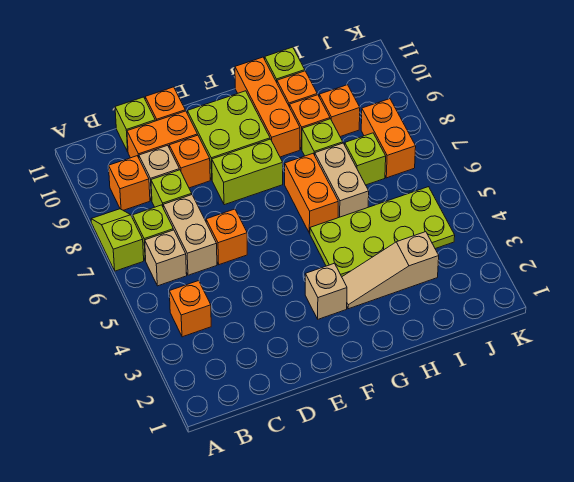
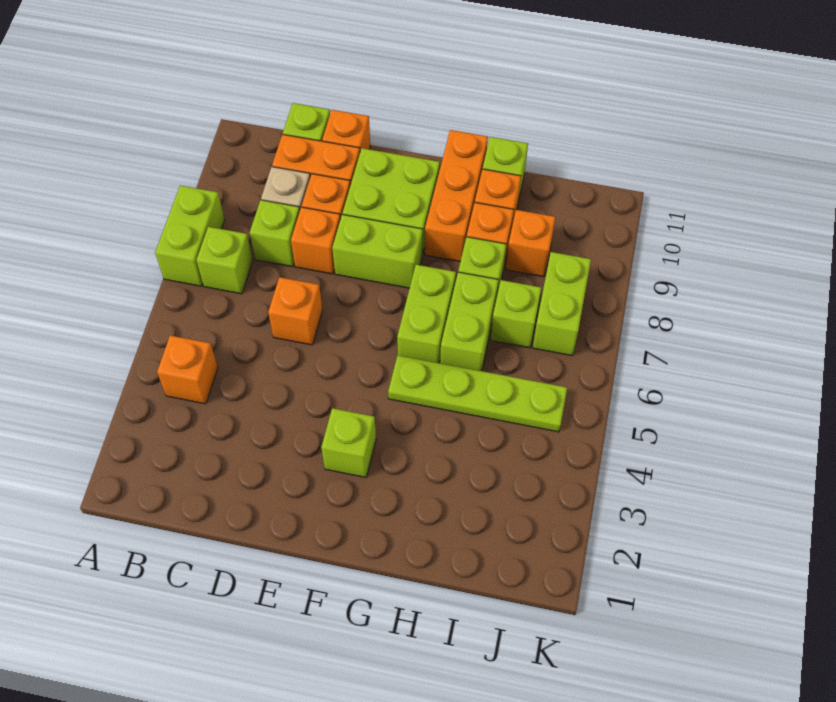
lime slope A7:A8 level 1 top 7 -> lime brick A7:A8 level 1
tan brick B6 level 1 -> none
orange brick B9 level 1 -> orange brick D8 level 1
tan brick C6:C7 level 1 -> none
tan brick F3 level 1 -> lime brick F3 level 1
tan slope G3:I3 level 1 top I -> none
lime plate G4:J5 level 1 -> lime plate G5:J5 level 1
orange brick G6:G7 level 1 -> lime brick G6:G7 level 1
tan brick H6:H7 level 1 -> lime brick H6:H7 level 1
orange brick J7:J8 level 1 -> lime brick J7:J8 level 1

